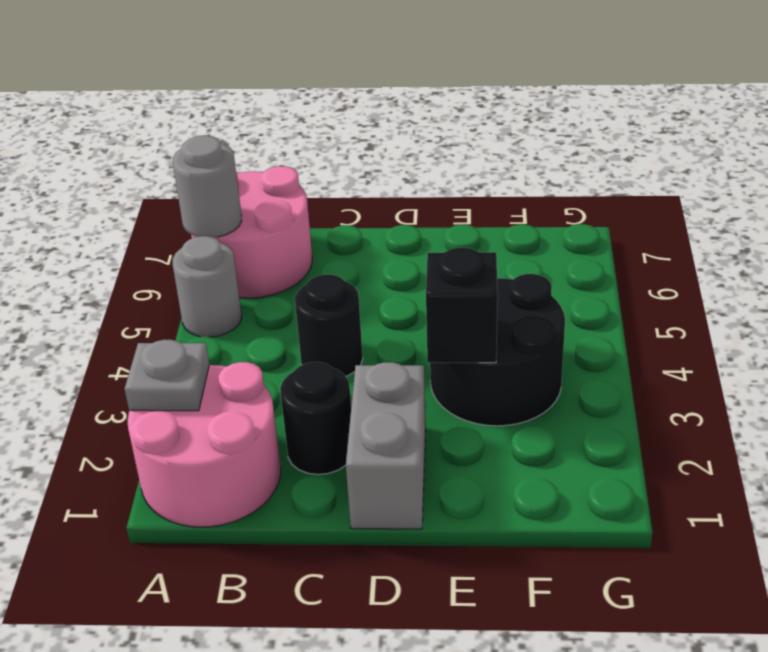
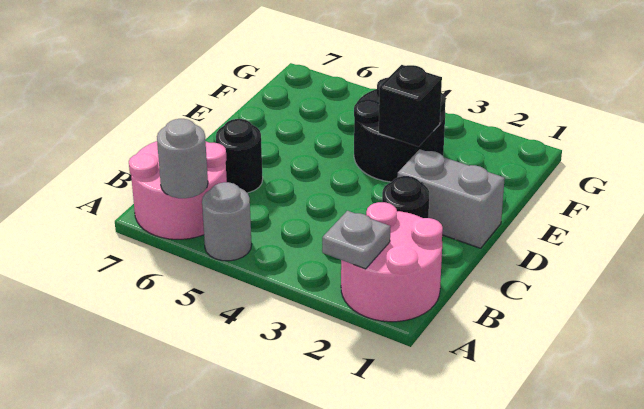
black round brick C4 level 1 -> black round brick C6 level 1

